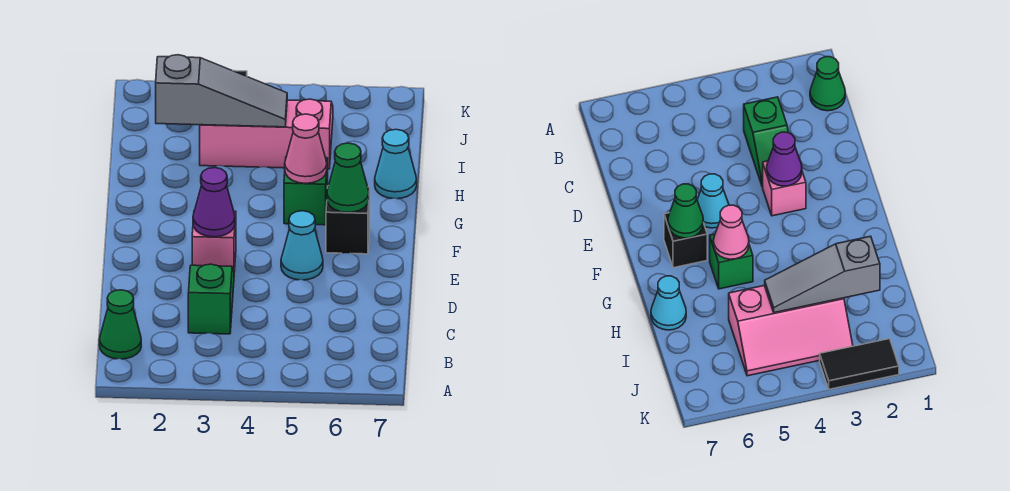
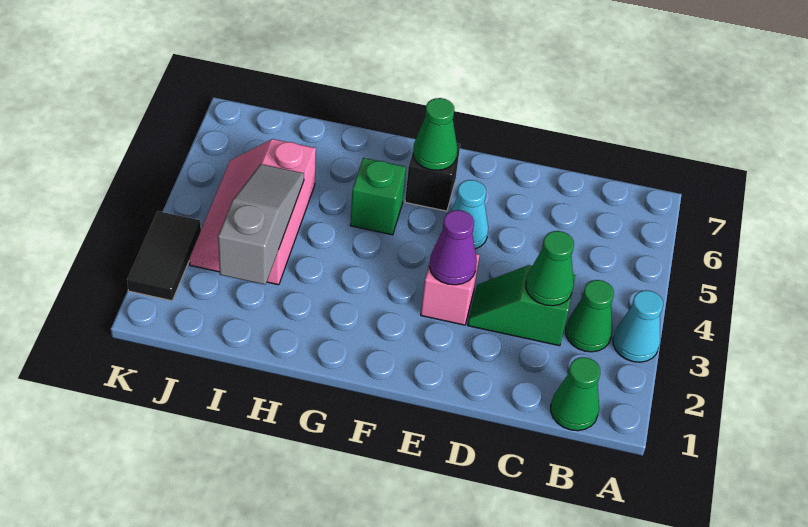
none -> green cone B3 level 1
none -> green cone C3 level 2
pink cone G5 level 2 -> none
cyan cone H7 level 1 -> cyan cone A3 level 1

